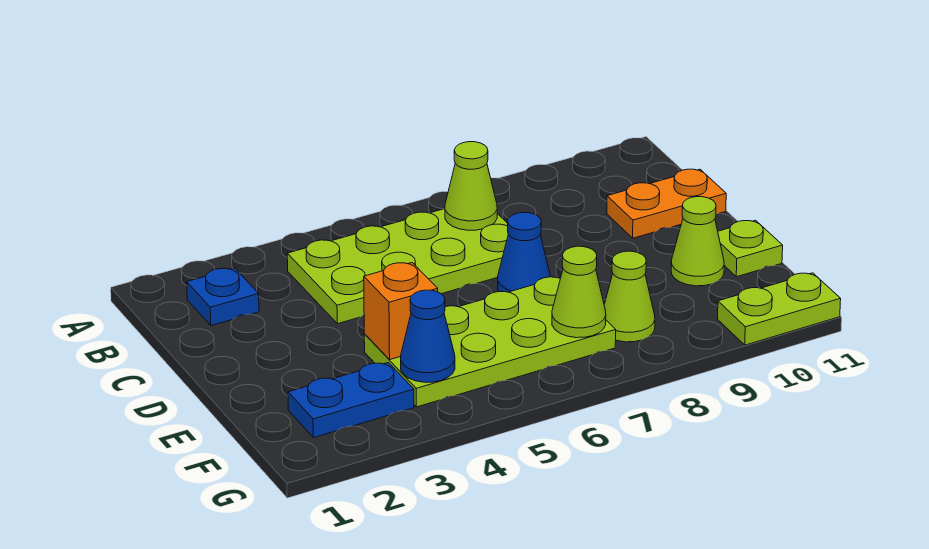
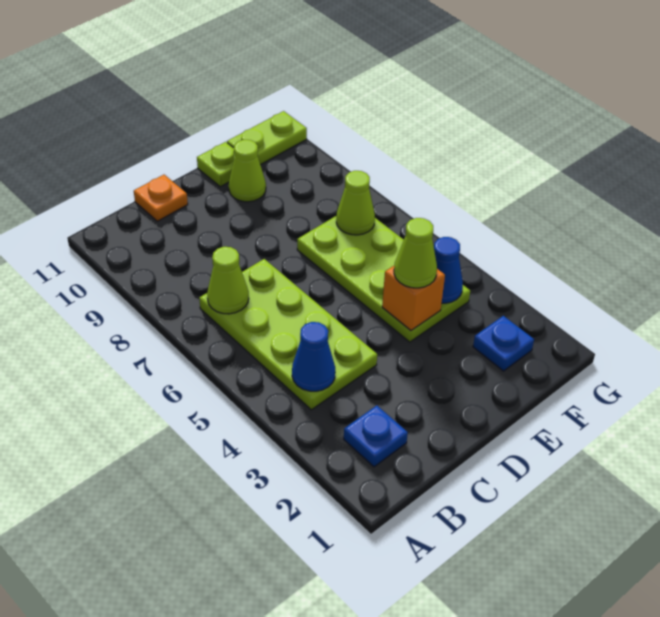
orange plate C10:C11 level 1 -> orange plate C11 level 1
blue cone D7 level 1 -> blue cone B4 level 2
blue plate F2:F3 level 1 -> blue plate F2 level 1
lime cone F8 level 1 -> lime cone E4 level 3
lime plate G10:G11 level 1 -> lime plate F11:G11 level 1

